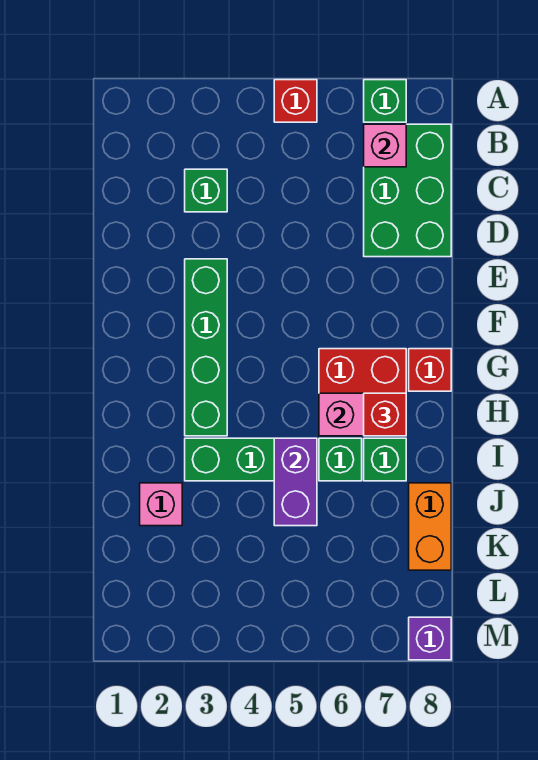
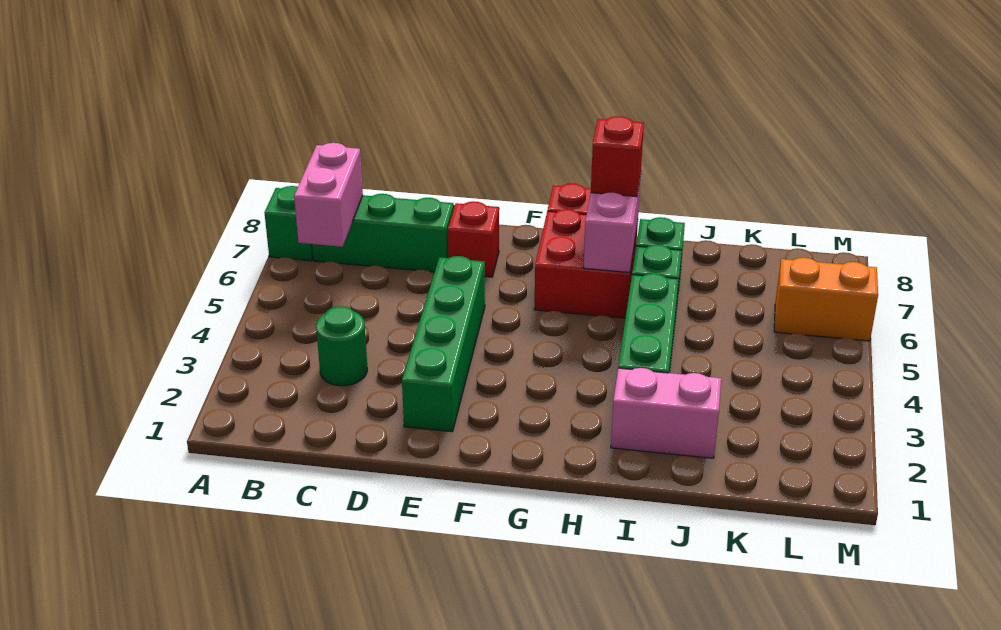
red brick A5 level 1 -> red brick E7 level 1
green brick B7:D8 level 1 -> green brick B7:D7 level 1
pink brick B7 level 2 -> pink brick B6:B7 level 2
green brick C3 level 1 -> green round brick C3 level 1
green brick E3:H3 level 1 -> green brick E2:E5 level 1
purple brick I5:J5 level 2 -> none
pink brick J2 level 1 -> pink brick I2:J2 level 1
orange brick J8:K8 level 1 -> orange brick L6:M6 level 1
purple brick M8 level 1 -> none

